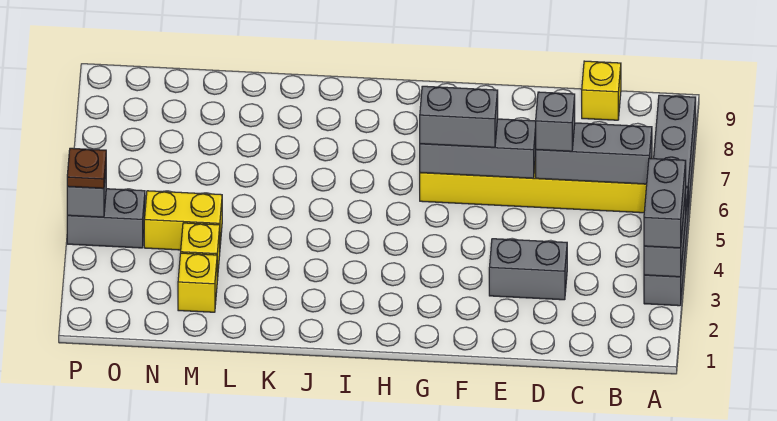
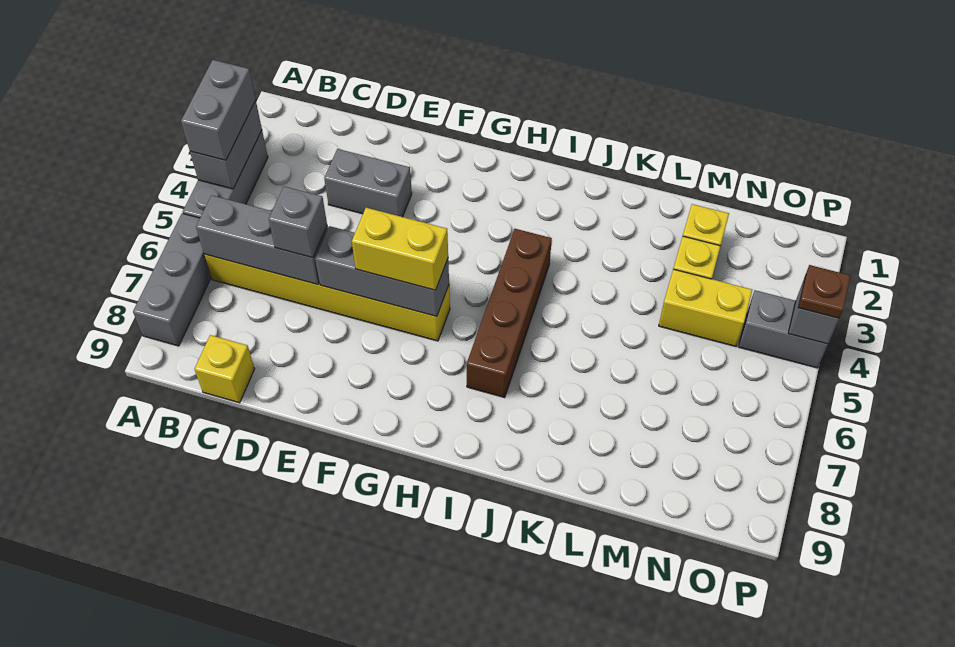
grey brick F6:G6 level 3 -> yellow brick F6:G6 level 3
none -> brown brick I4:I7 level 1

